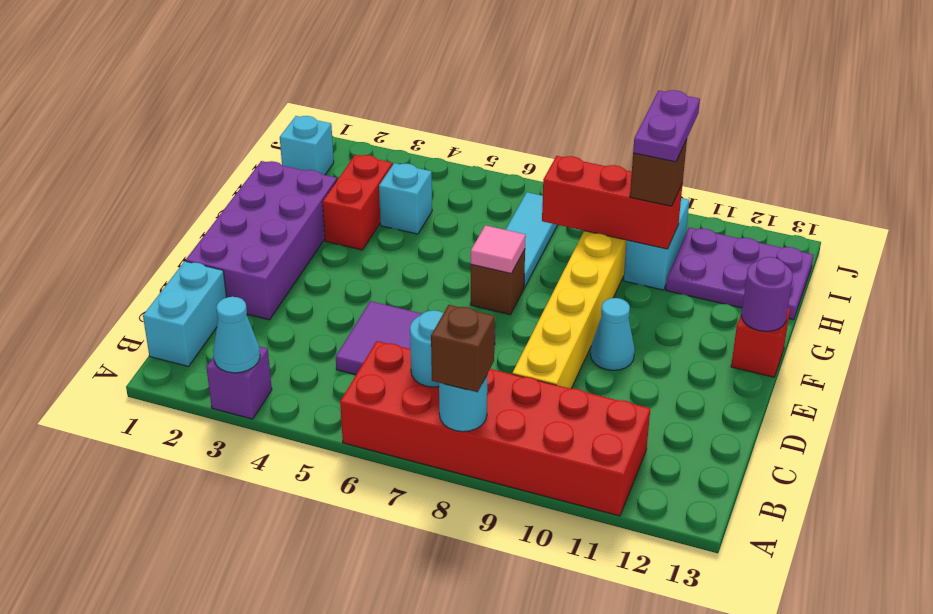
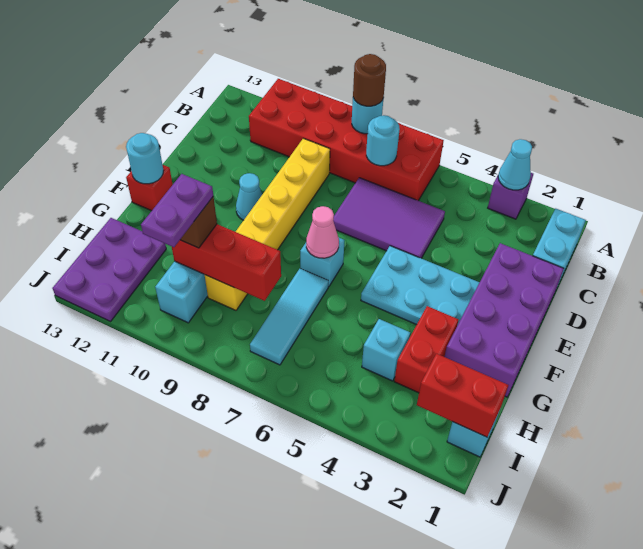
brown brick A8 level 3 -> brown round brick A8 level 3
none -> cyan plate E3:F5 level 1
brown brick F7 level 1 -> cyan brick F7 level 1
pink tile F7 level 2 -> pink cone F7 level 2
purple round brick F13 level 2 -> cyan round brick F13 level 2
purple plate H11:I13 level 1 -> purple plate H12:J13 level 1
none -> red brick I1:I2 level 2

